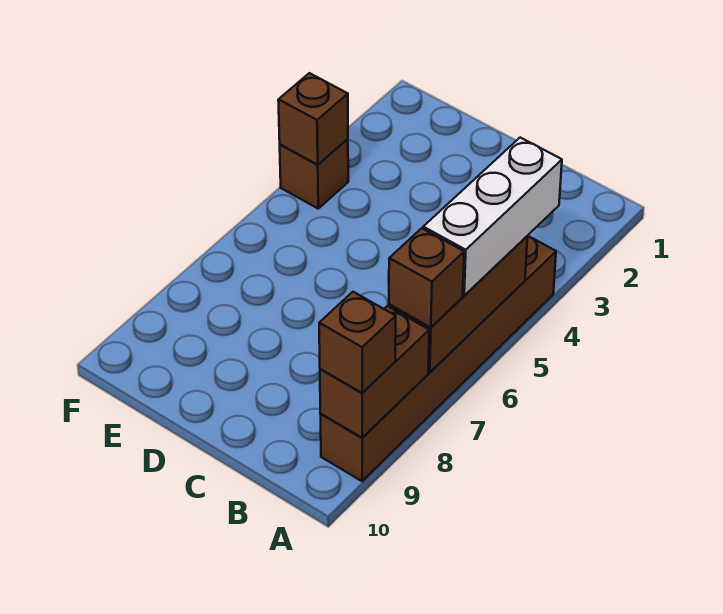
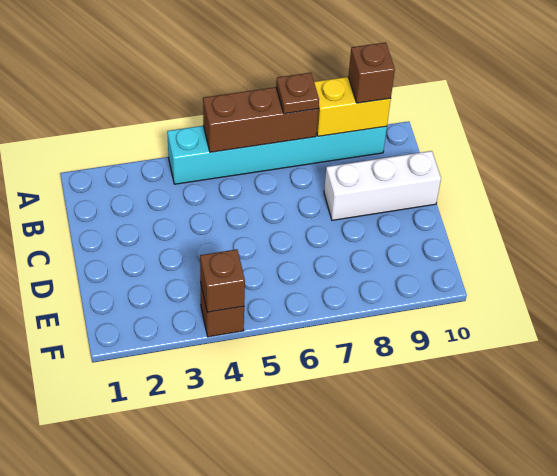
brown brick A4:A9 level 1 -> cyan brick A4:A9 level 1
white brick A4:A6 level 3 -> white brick C8:C10 level 1
brown brick A7 level 3 -> brown plate A7 level 3
brown brick A8:A9 level 2 -> yellow brick A8:A9 level 2

